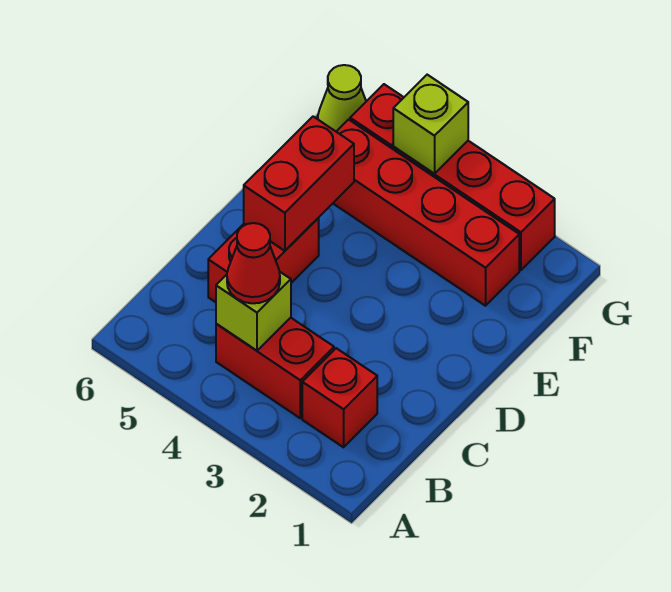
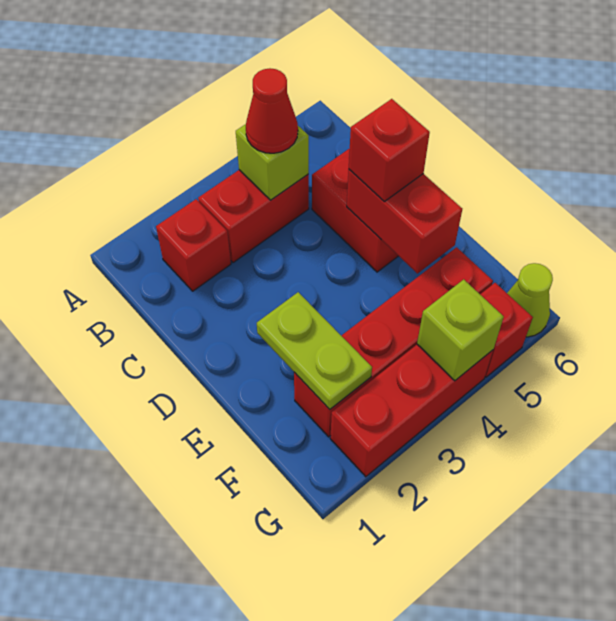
none -> red brick D5 level 3
none -> lime plate E2:F2 level 2

